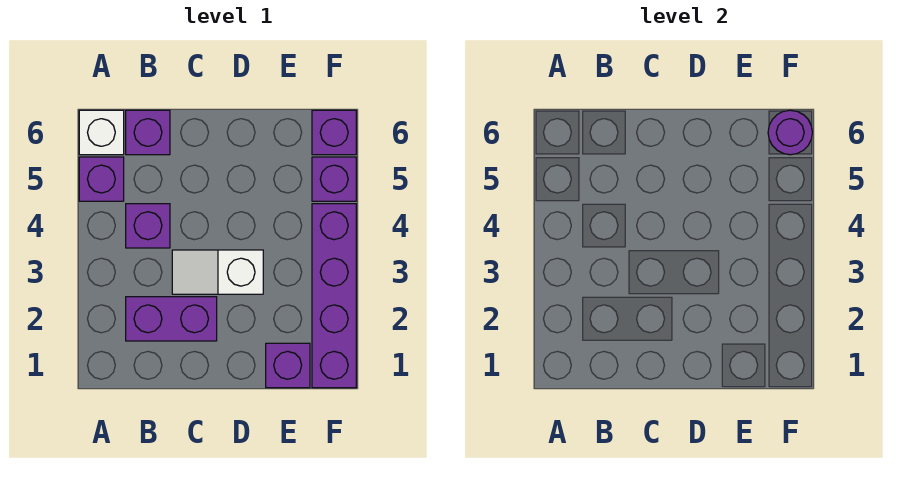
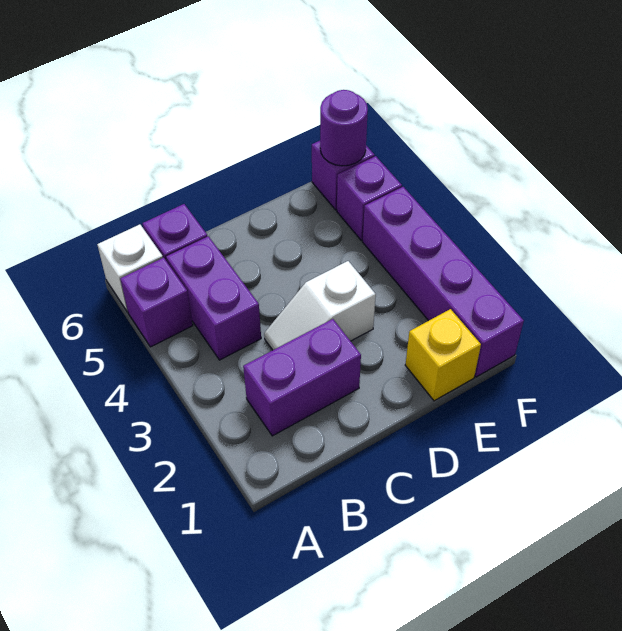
purple brick B4 level 1 -> purple brick B4:B5 level 1
purple brick E1 level 1 -> yellow brick E1 level 1

